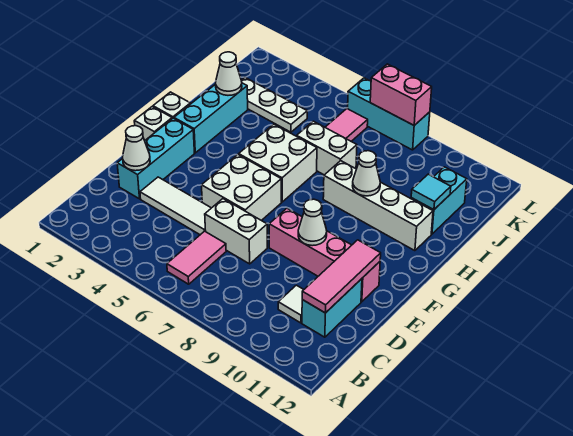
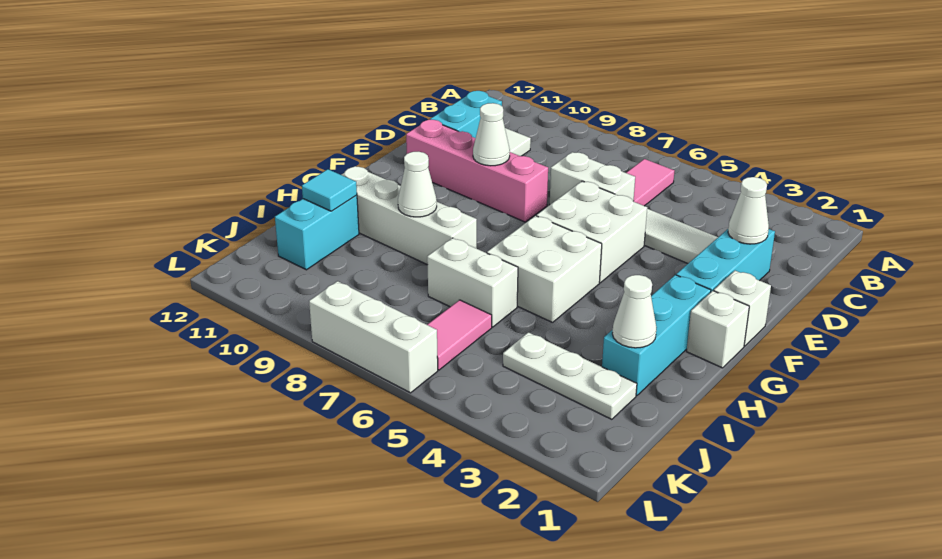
pink tile C11:E11 level 2 -> none
cyan brick L6:L8 level 1 -> white brick L6:L8 level 1
pink brick L7:L8 level 2 -> none

